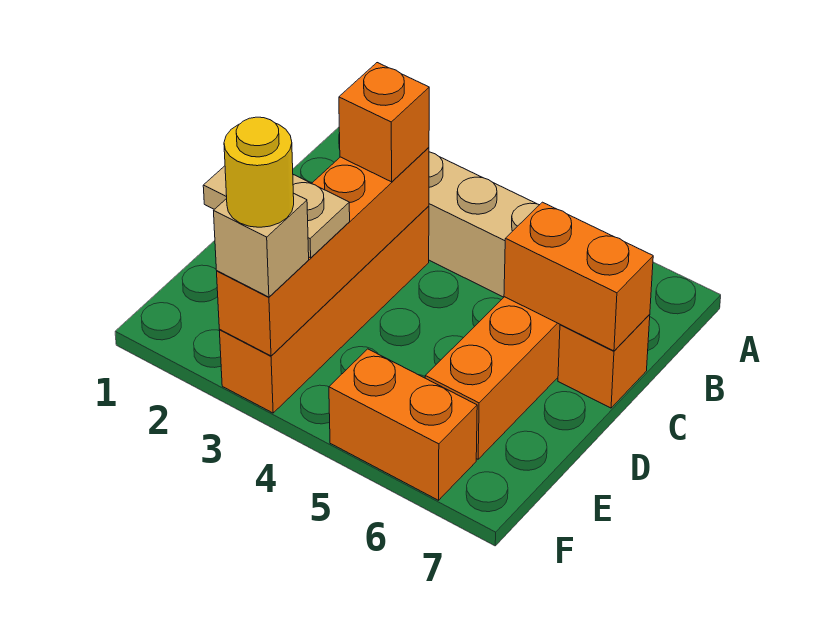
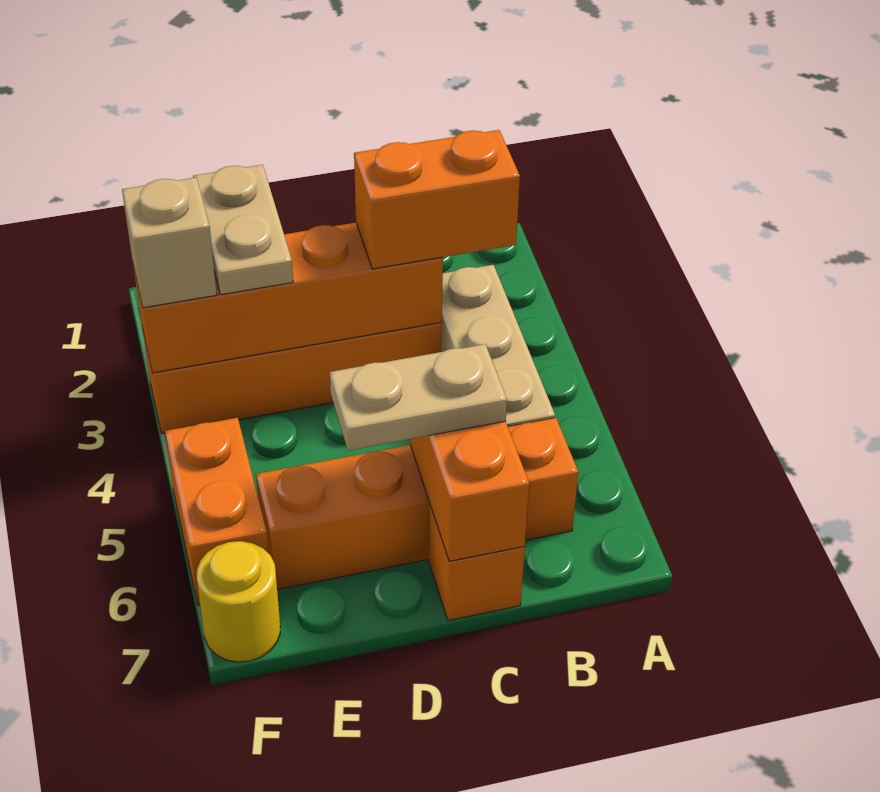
orange brick C3 level 3 -> orange brick B3:C3 level 3
none -> tan plate C6:D6 level 3
yellow round brick F3 level 4 -> yellow round brick F7 level 1

